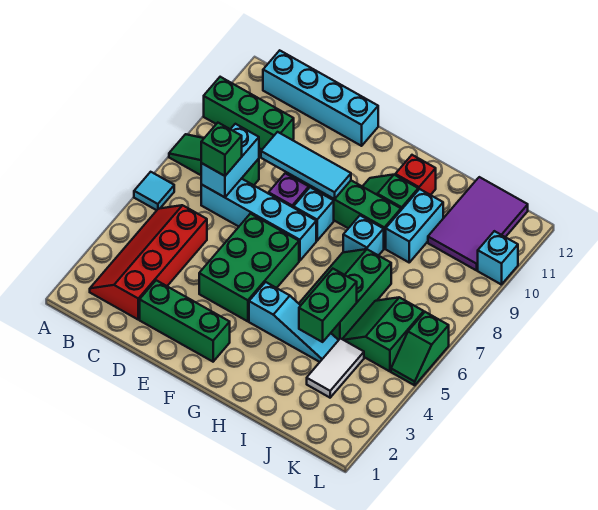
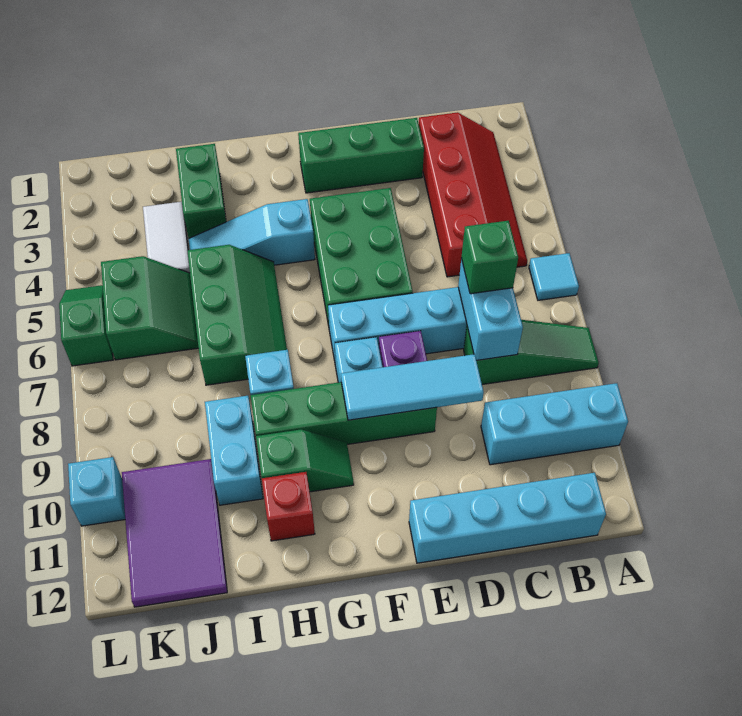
green brick A10:C10 level 1 -> cyan brick A10:C10 level 1
green brick I4:I5 level 2 -> green brick I2:I3 level 1

